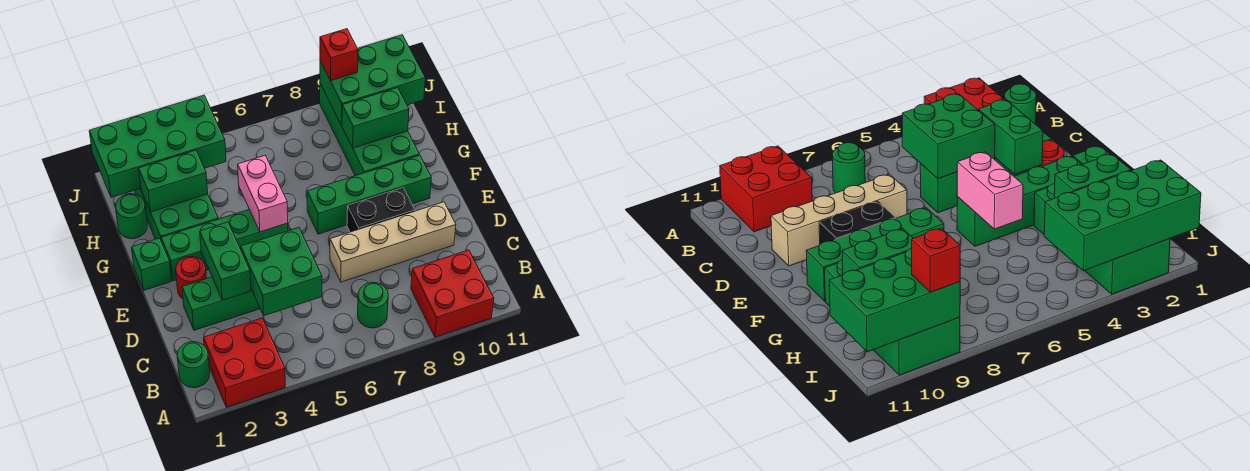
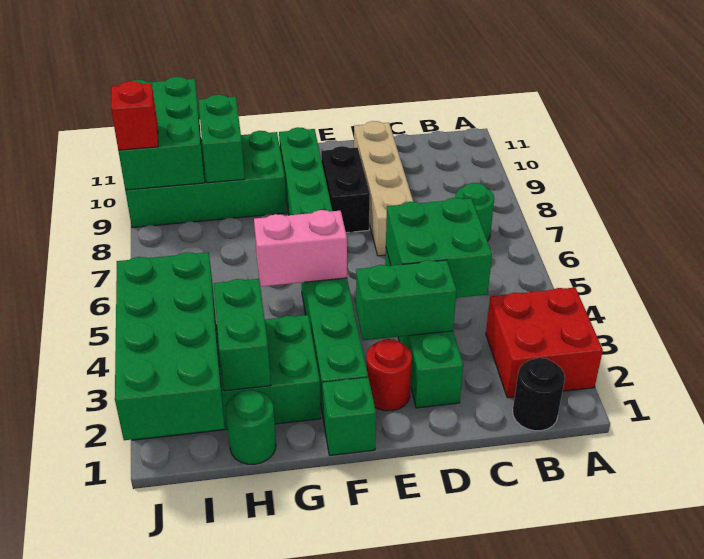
red brick A9:B10 level 1 -> none
green round brick B1 level 1 -> black round brick B1 level 1

